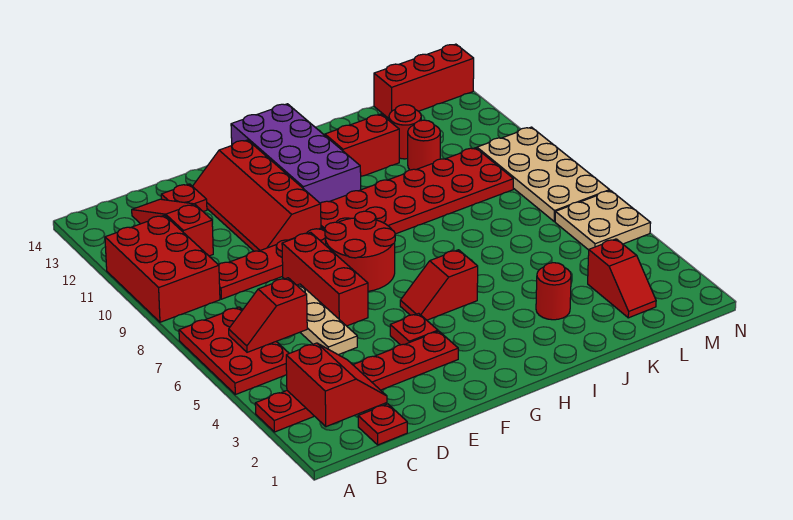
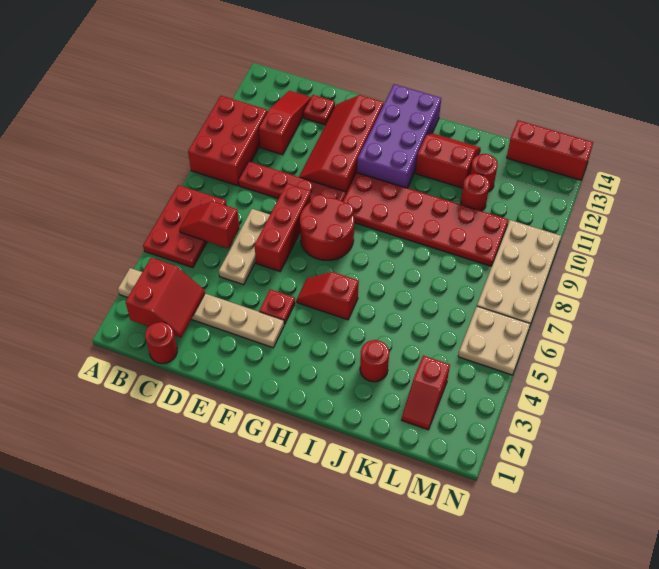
red plate A3:F3 level 1 -> tan plate A3:F3 level 1
red plate C1 level 1 -> red round brick C1 level 1

